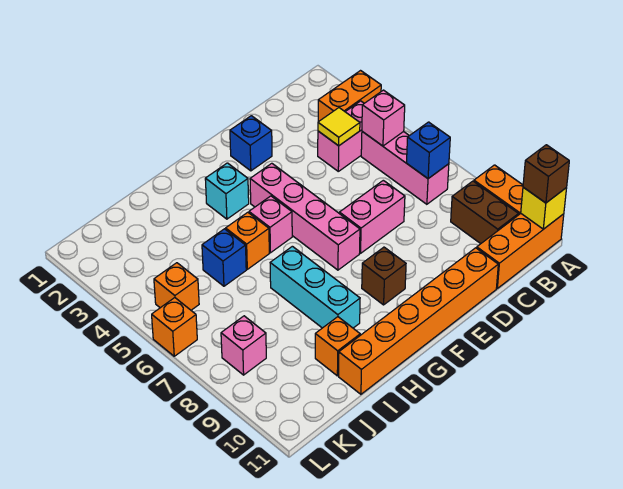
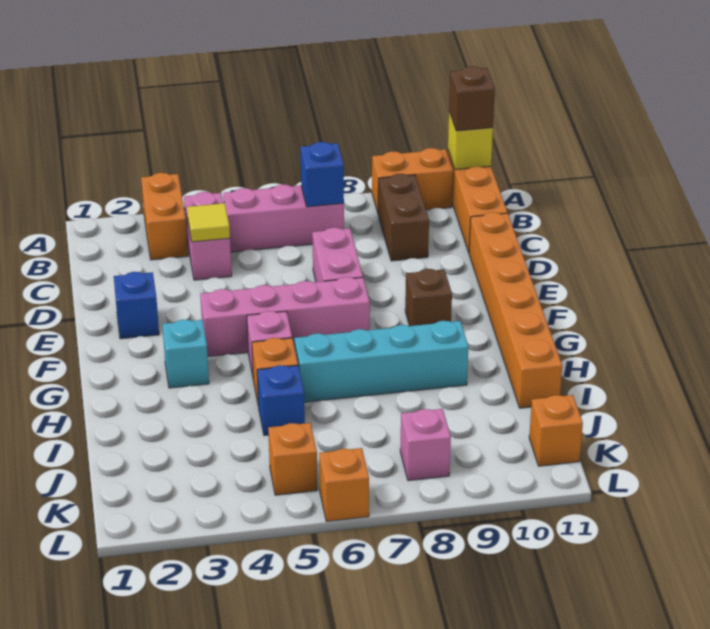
pink brick B5 level 2 -> none
brown brick B9:B10 level 1 -> brown brick B9:C9 level 1
cyan brick H7:H9 level 1 -> cyan brick H6:H9 level 1
orange brick I10 level 1 -> orange brick K11 level 1

